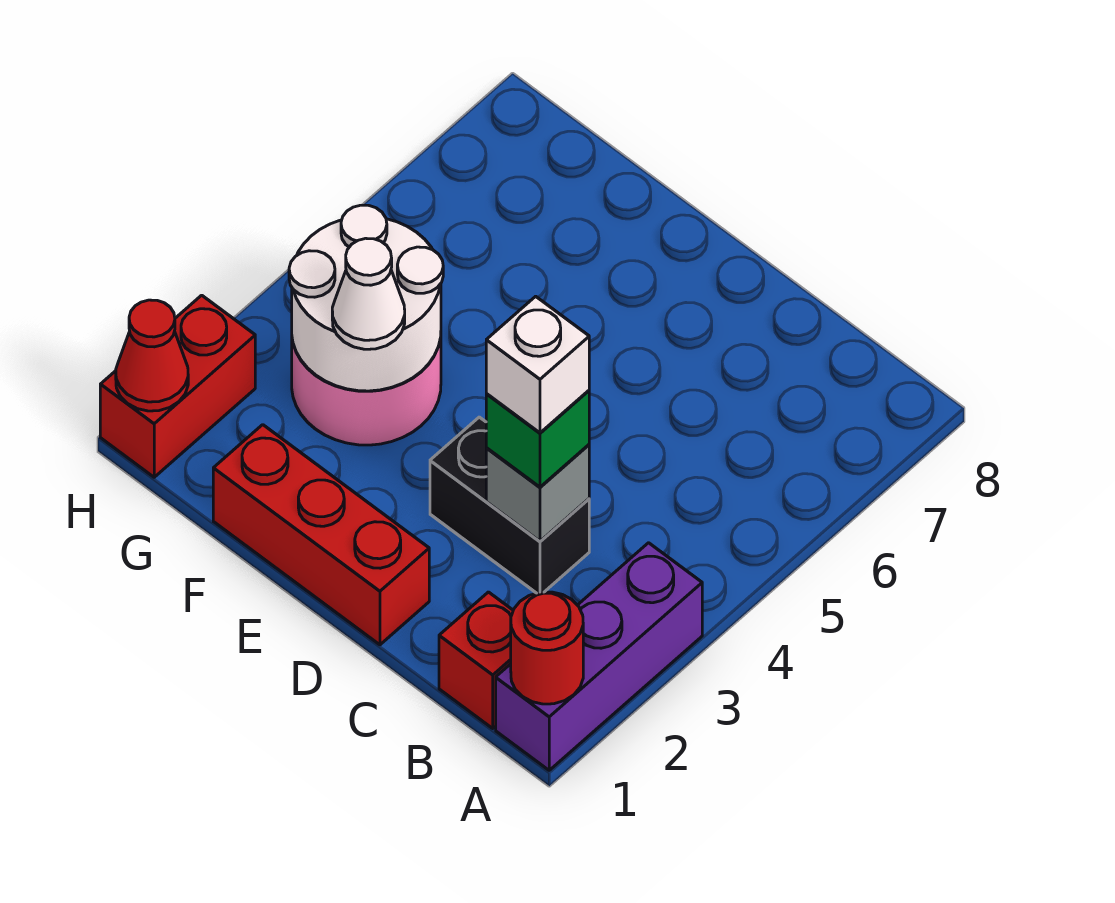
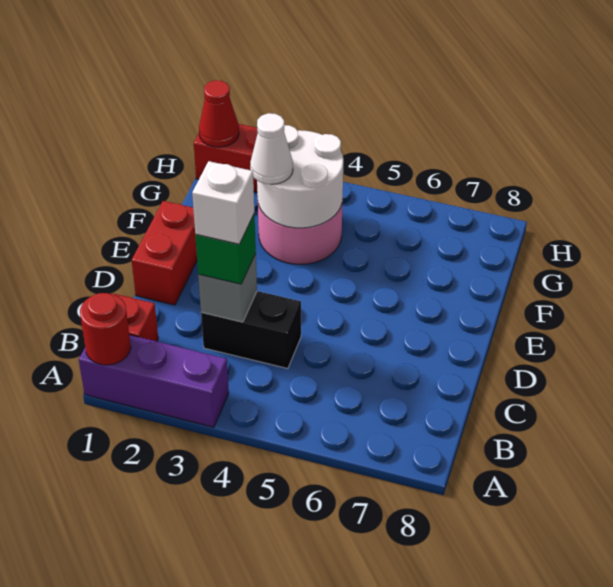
black brick C3:D3 level 1 -> black brick C3:C4 level 1
red brick D1:F1 level 1 -> red brick D1:E1 level 1

